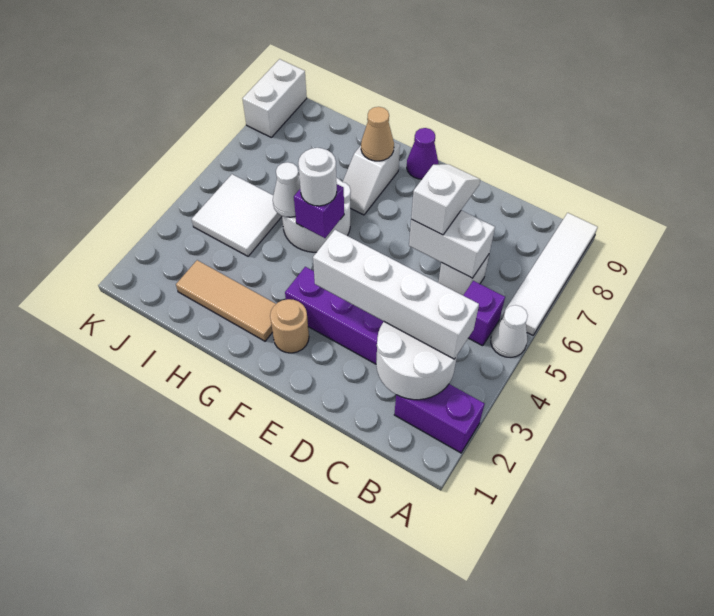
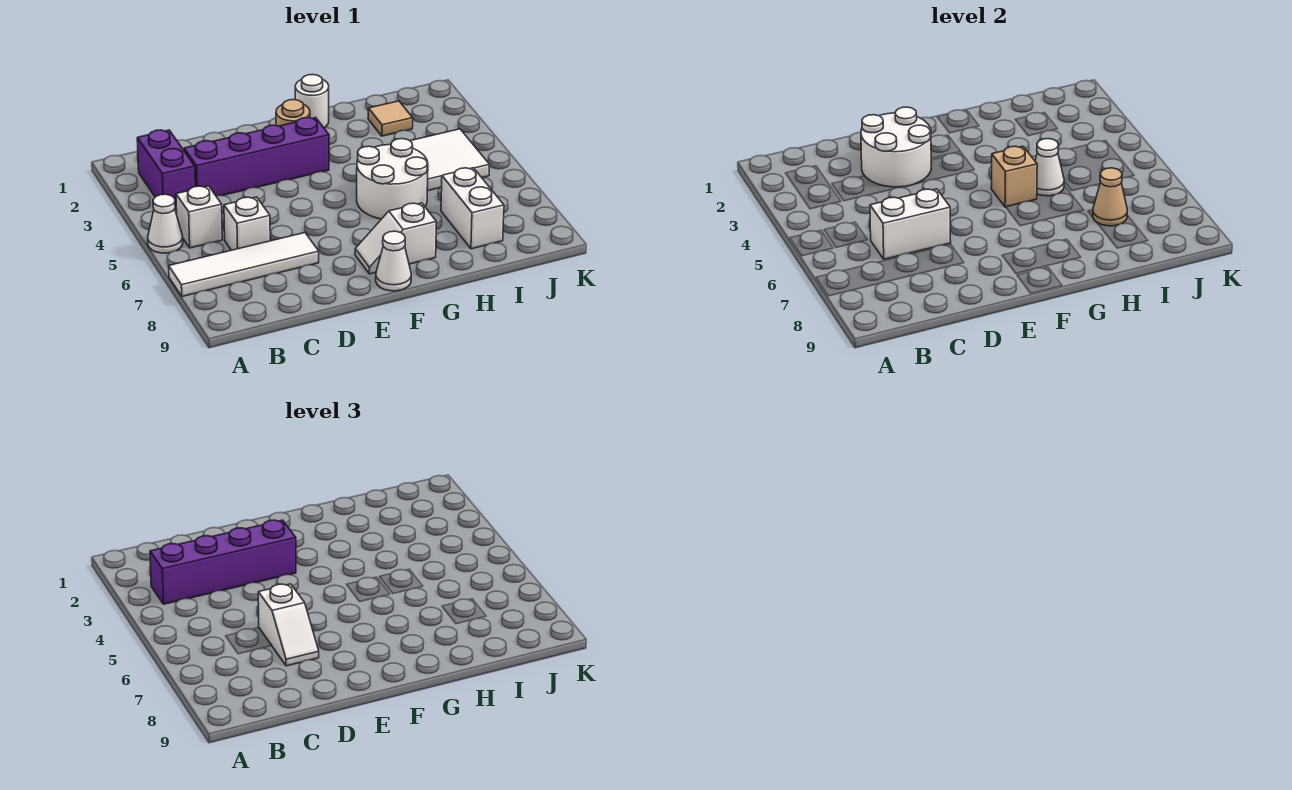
purple brick A2:B2 level 1 -> purple brick B2:B3 level 1
white tile A6:A9 level 1 -> white tile A7:D7 level 1
white round brick B2:C3 level 2 -> white round brick D2:E3 level 2
white brick B3:E3 level 3 -> purple brick B3:E3 level 3
purple brick B5 level 1 -> white brick B5 level 1
purple cone F9 level 1 -> white cone F9 level 1
tan tile G2:I2 level 1 -> tan tile I2 level 1
purple brick G5 level 2 -> tan brick G5 level 2
white round brick G5 level 3 -> white round brick G1 level 1
white slope G7:G8 level 1 top 8 -> white slope F8:G8 level 1 top G
tan cone G8 level 2 -> tan cone I7 level 2
white brick K8:K9 level 1 -> white brick I7:I8 level 1

